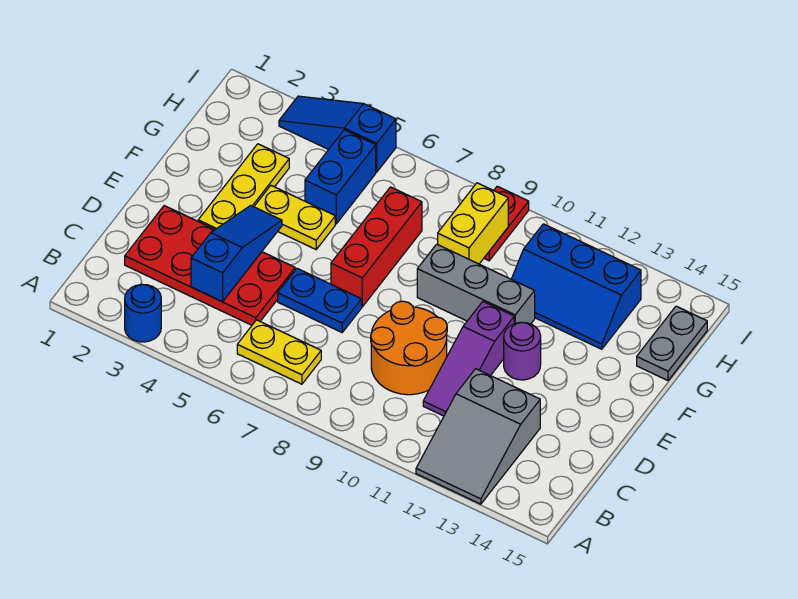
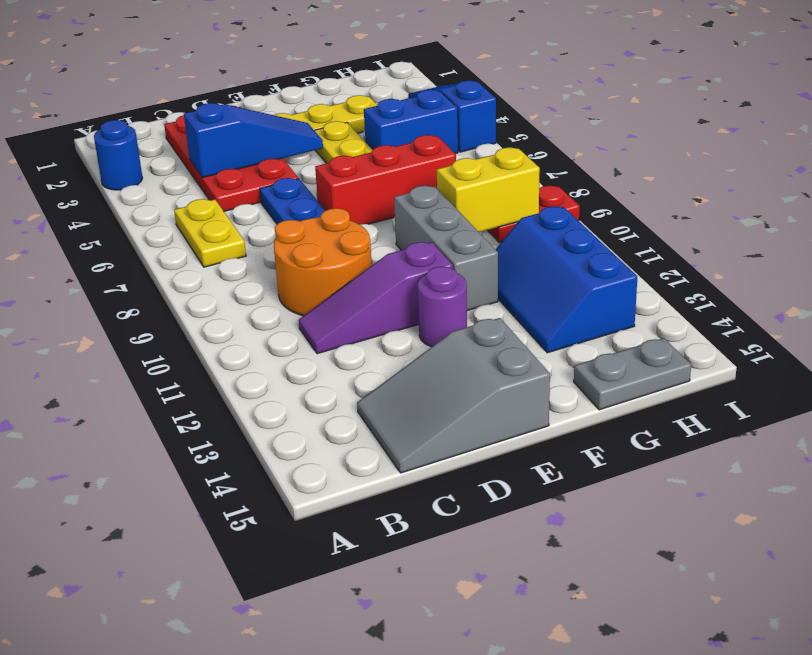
grey slope A12:C13 level 1 top C -> grey slope C14:E15 level 1 top E

